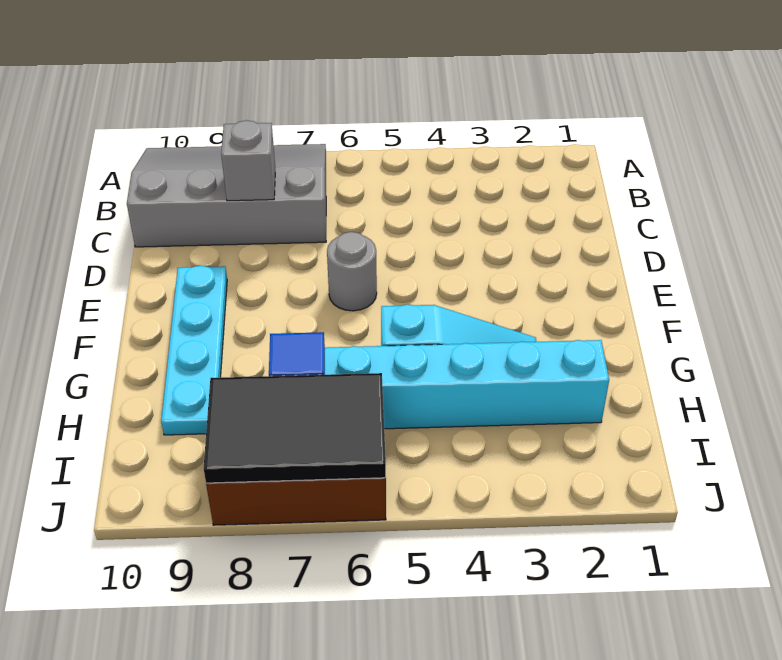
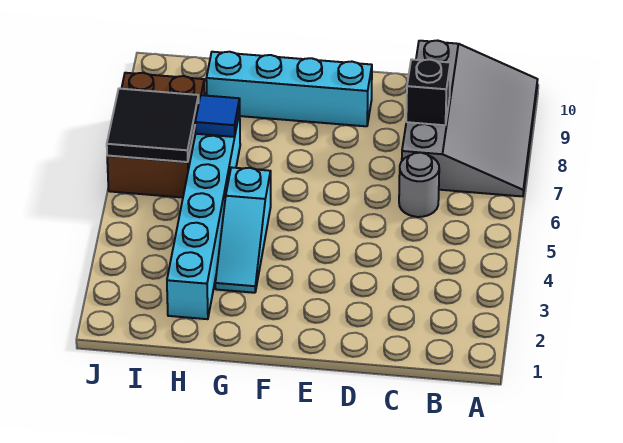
grey brick C8 level 2 -> black brick C8 level 2
grey round brick E6 level 1 -> grey round brick C6 level 1
cyan plate E9:H9 level 1 -> cyan brick E9:H9 level 1
black tile I6:J8 level 2 -> black tile I6:J7 level 2

